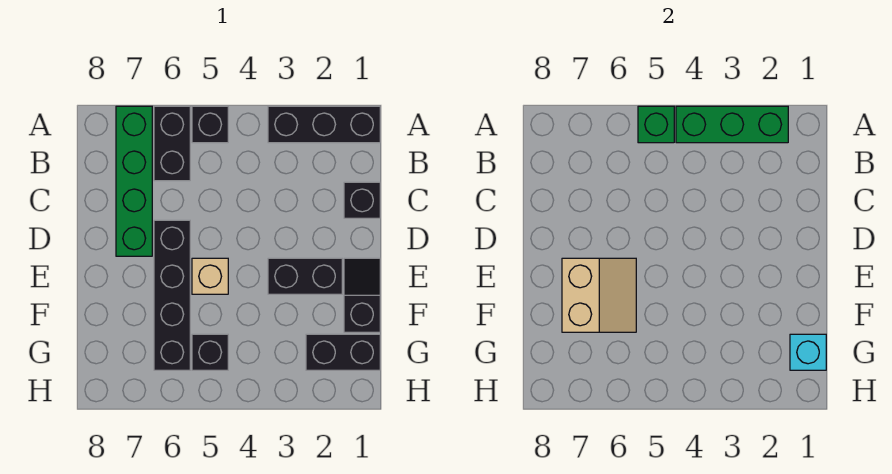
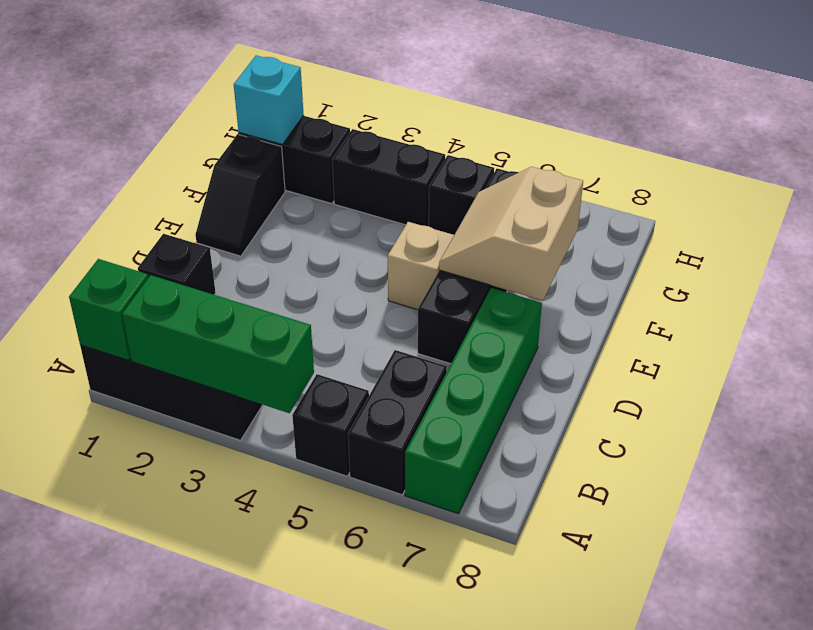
green brick A5 level 2 -> green brick A1 level 2
black brick E2:E3 level 1 -> black brick G3:G4 level 1

